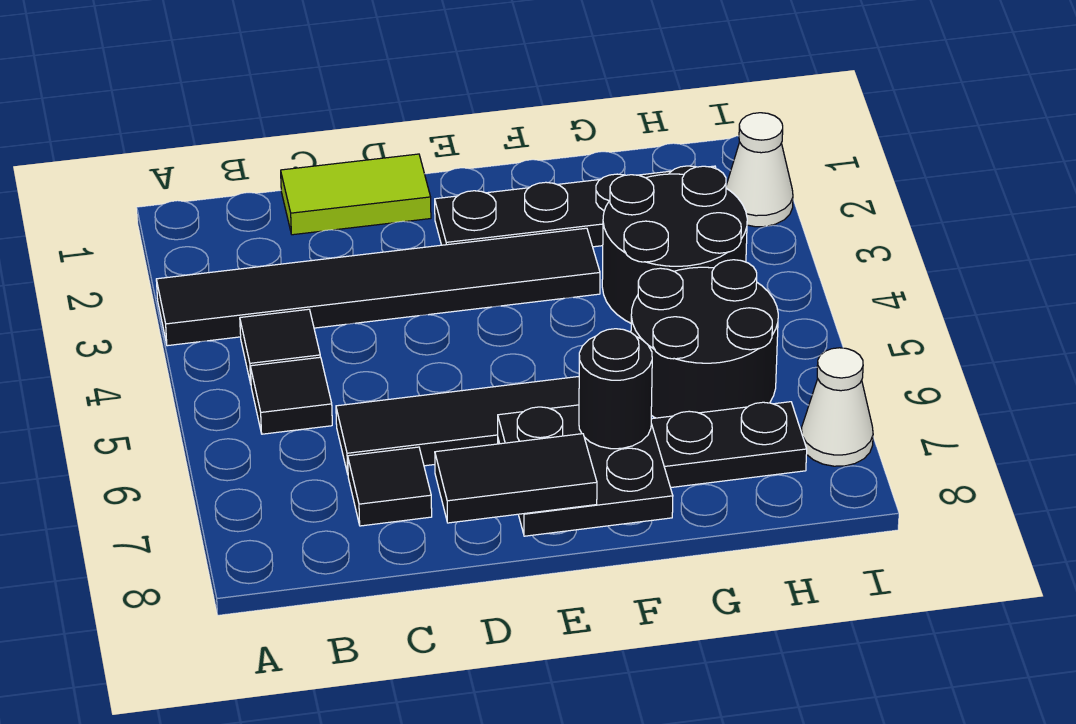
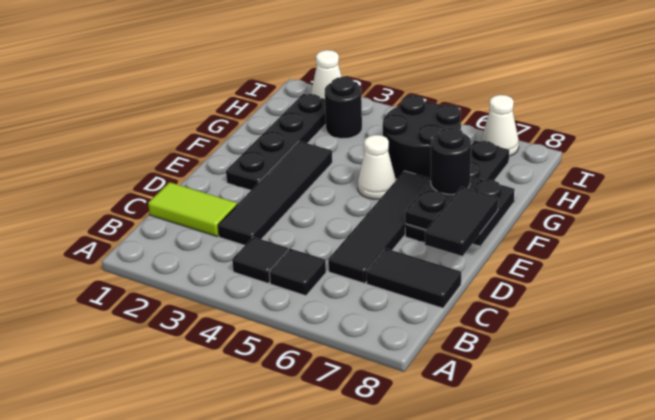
black tile A3:F3 level 1 -> black tile C3:F3 level 1
lime tile C1:D1 level 1 -> lime tile C1:C2 level 1
black tile C7 level 1 -> black tile C7:C8 level 1
none -> white cone F5 level 1
black round brick G3:H4 level 1 -> black round brick H3 level 1

